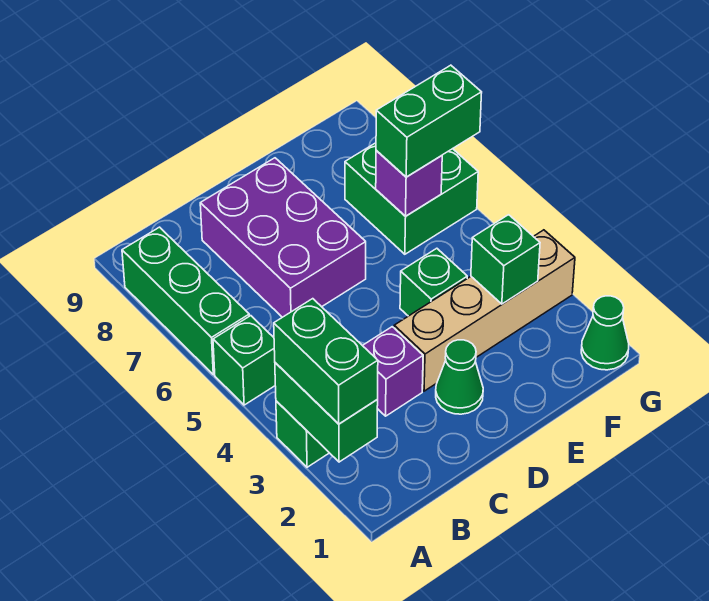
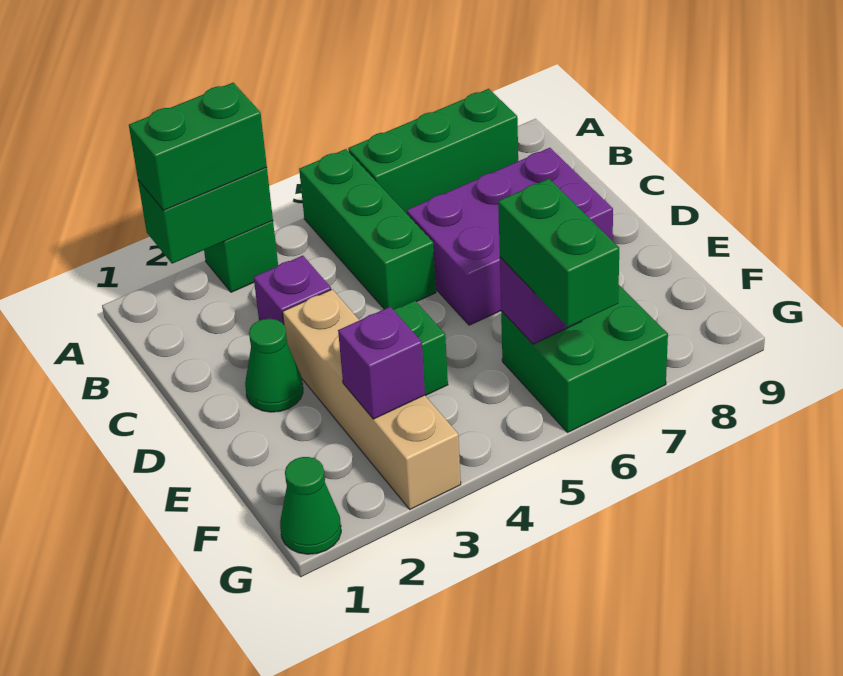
green brick A5 level 1 -> green brick A5:C5 level 1
green brick F3 level 2 -> purple brick F3 level 2

